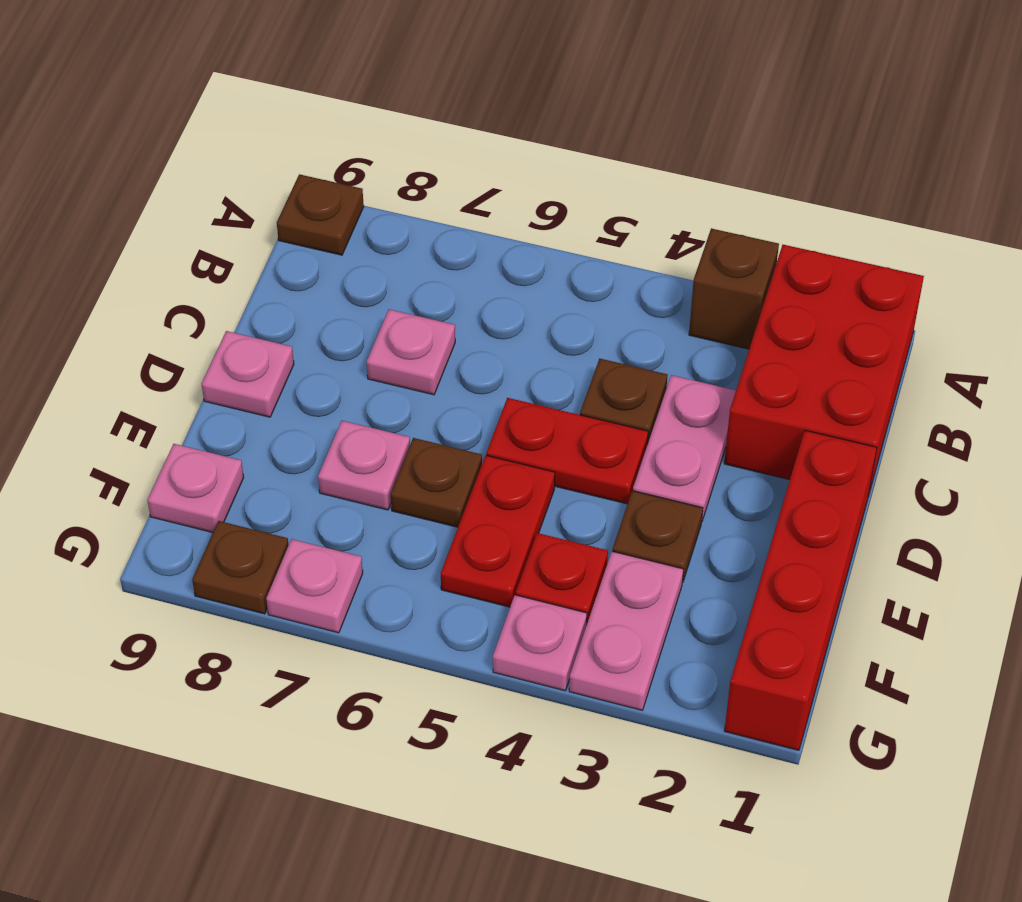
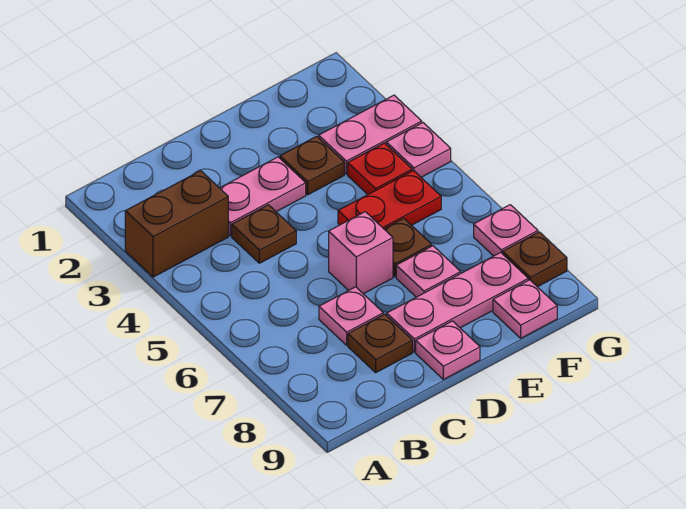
red brick A1:C2 level 1 -> none
brown brick A3 level 1 -> brown brick A3:B3 level 1
brown plate A9 level 1 -> brown plate C8 level 1
red brick D1:G1 level 1 -> none
red plate D4:D5 level 1 -> none
none -> pink brick D6 level 1
none -> pink plate D8:F8 level 1

